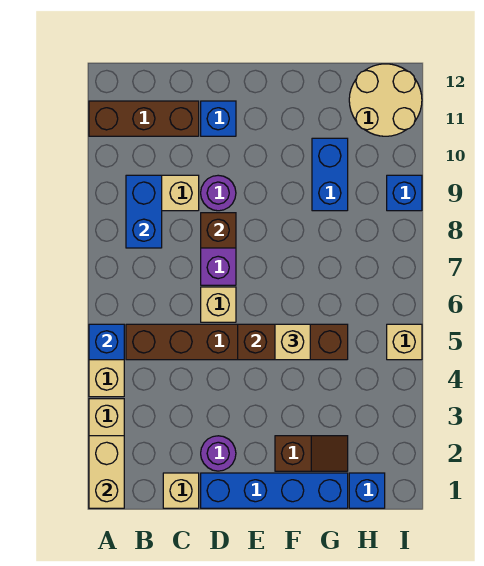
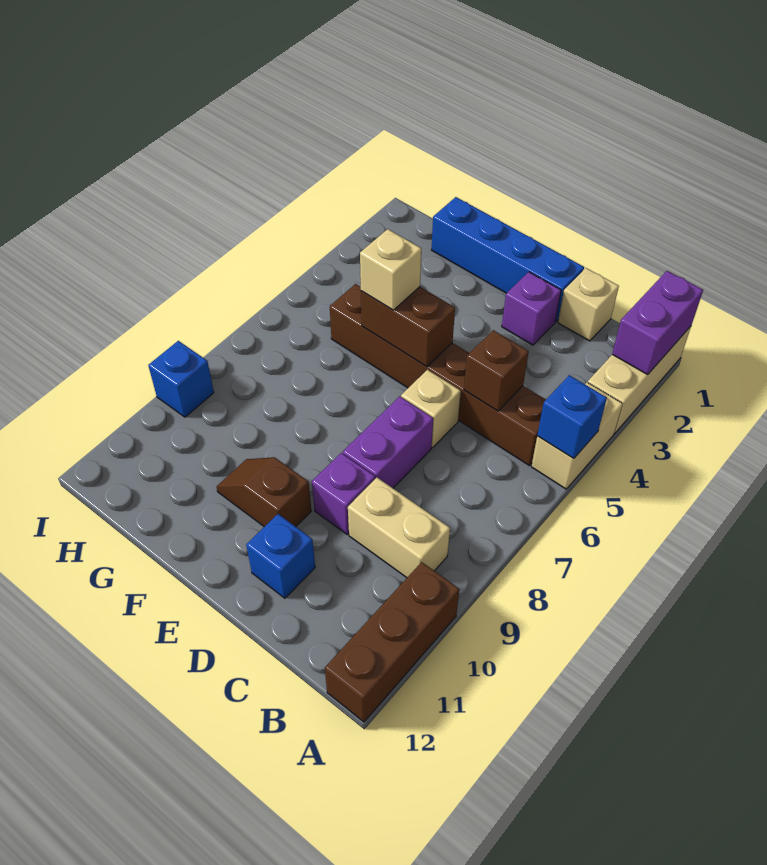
tan brick A1:A2 level 2 -> purple brick A1:A2 level 2
brown brick A11:C11 level 1 -> brown brick A10:A12 level 1
blue brick B8:B9 level 2 -> none
purple round brick D2 level 1 -> purple brick D2 level 1
brown brick D8 level 2 -> brown brick C5 level 2
purple round brick D9 level 1 -> purple brick D9 level 1
brown slope F2:G2 level 1 top F -> brown slope E10:F10 level 1 top E
blue brick G9:G10 level 1 -> none
blue brick H1 level 1 -> none
tan round brick H11:I12 level 1 -> none
tan brick I5 level 1 -> none

